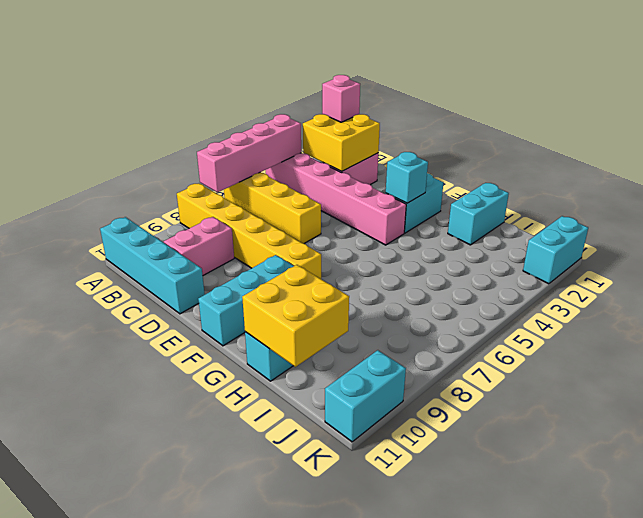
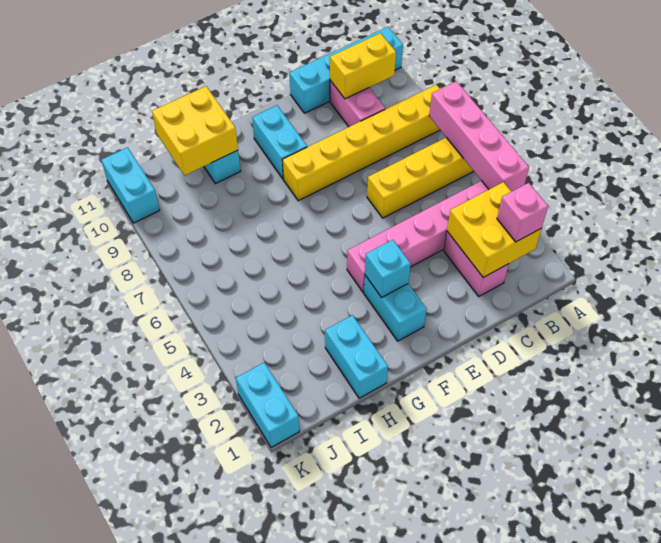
none -> yellow brick B10:C10 level 2
cyan brick F9:F11 level 1 -> cyan brick F9:F10 level 1

